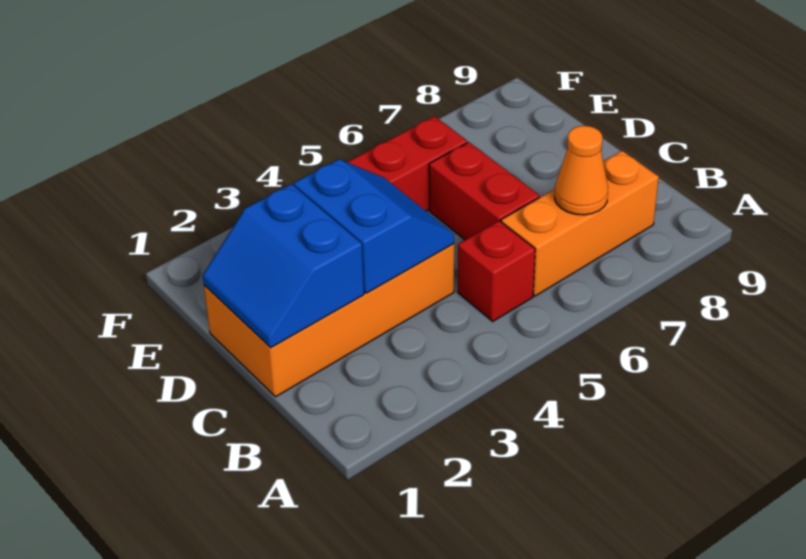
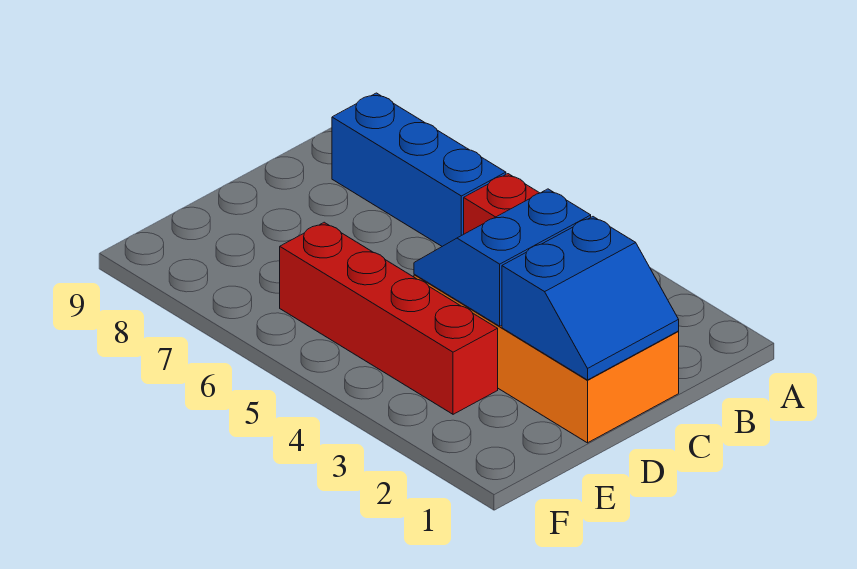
orange brick B6:B8 level 1 -> blue brick B6:B8 level 1
orange cone B7 level 2 -> none
red brick C6:D6 level 1 -> none

